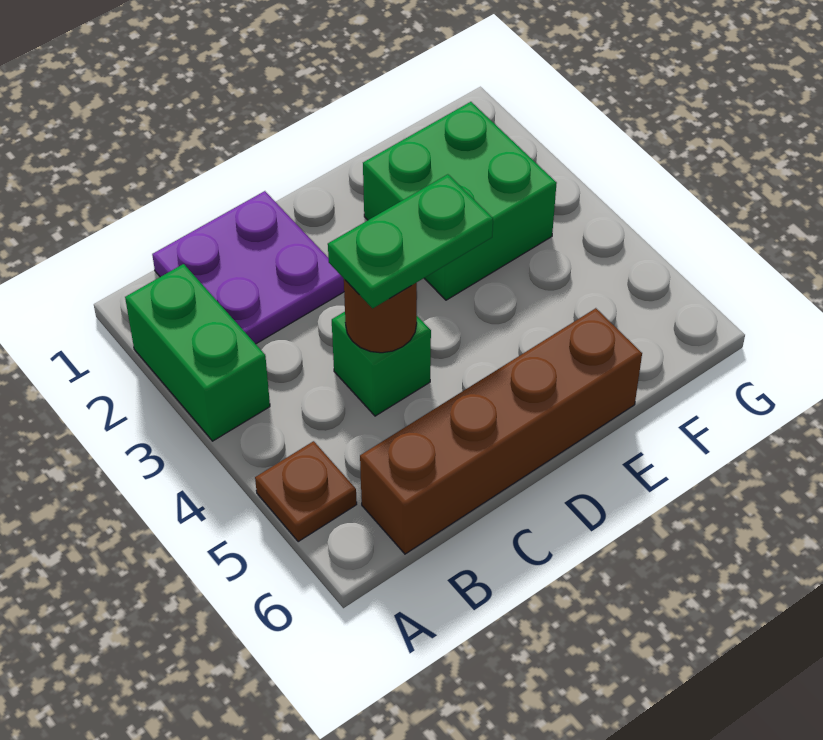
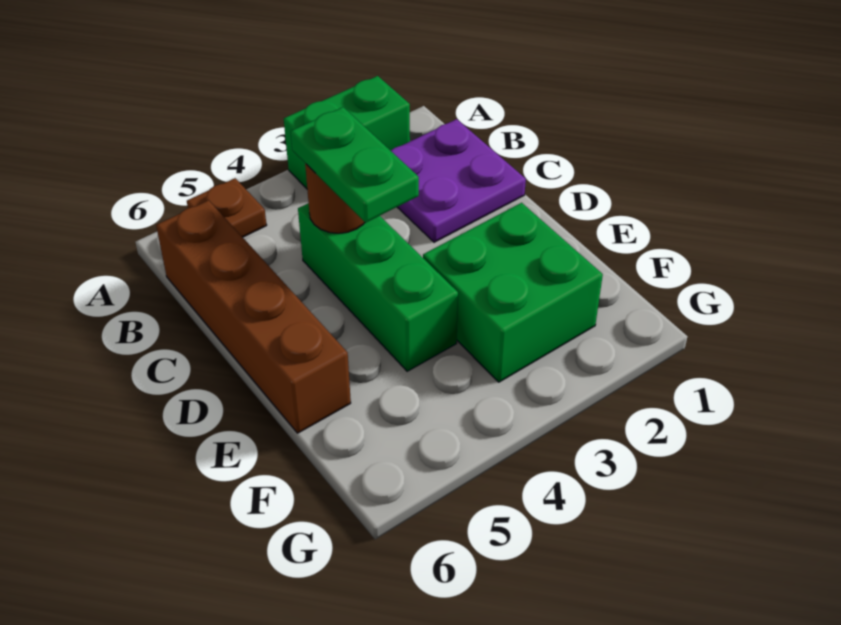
green brick C4 level 1 -> green brick C4:E4 level 1

